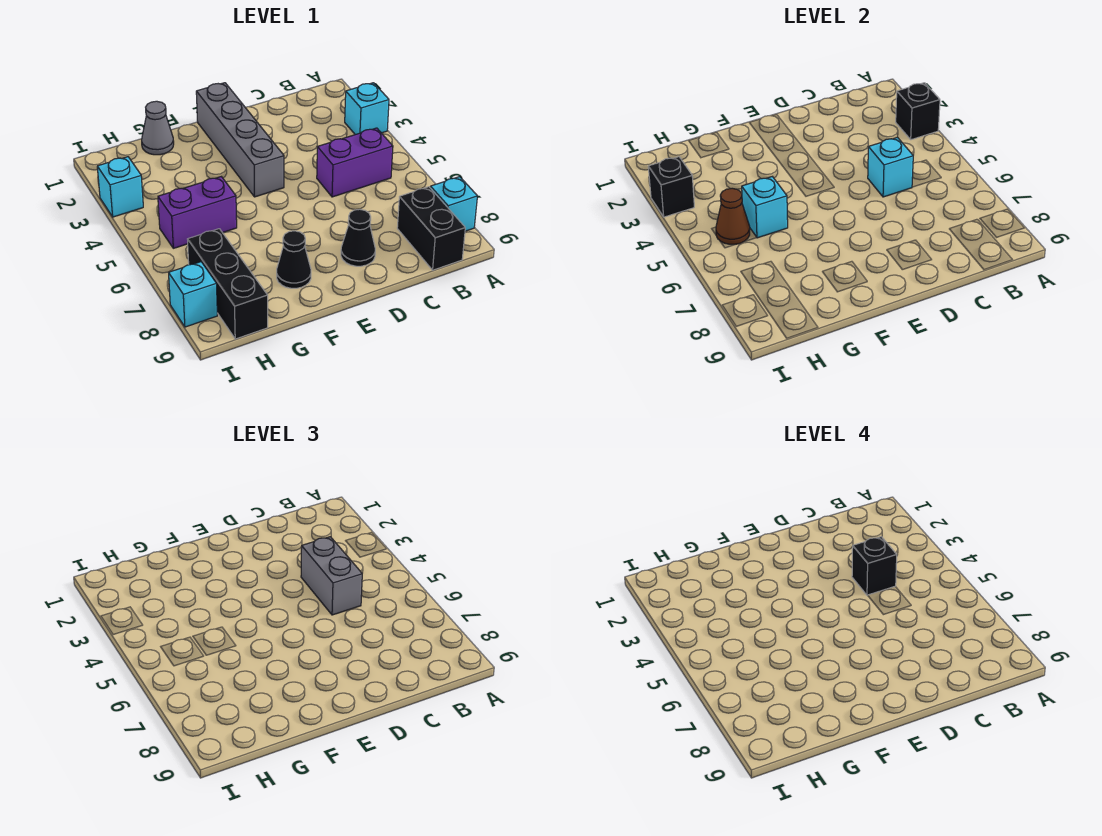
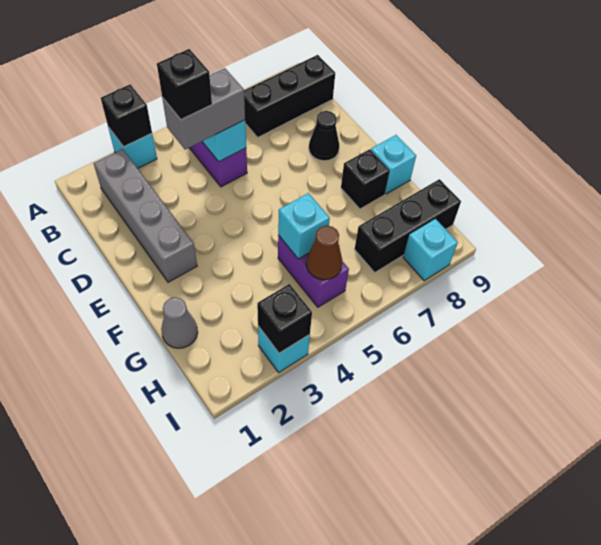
cyan brick A8 level 1 -> cyan brick F9 level 1
black brick B8:B9 level 1 -> black brick B7:B9 level 1
grey brick E1:E4 level 1 -> grey brick B2:E2 level 1
black cone F8 level 1 -> black brick F8 level 1

